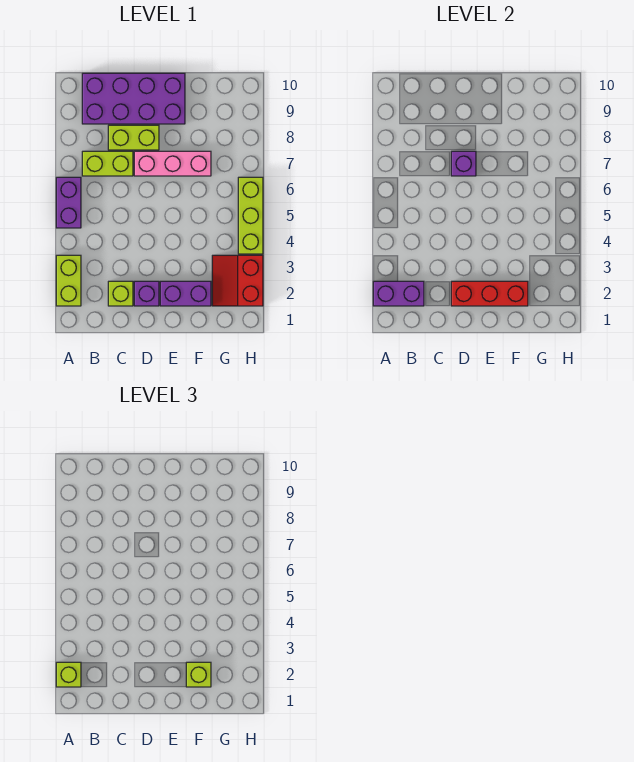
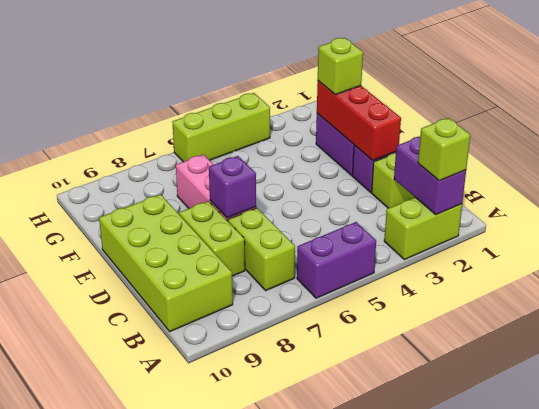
purple brick B9:E10 level 1 -> lime brick B9:E10 level 1
red slope G2:H3 level 1 top H -> none

